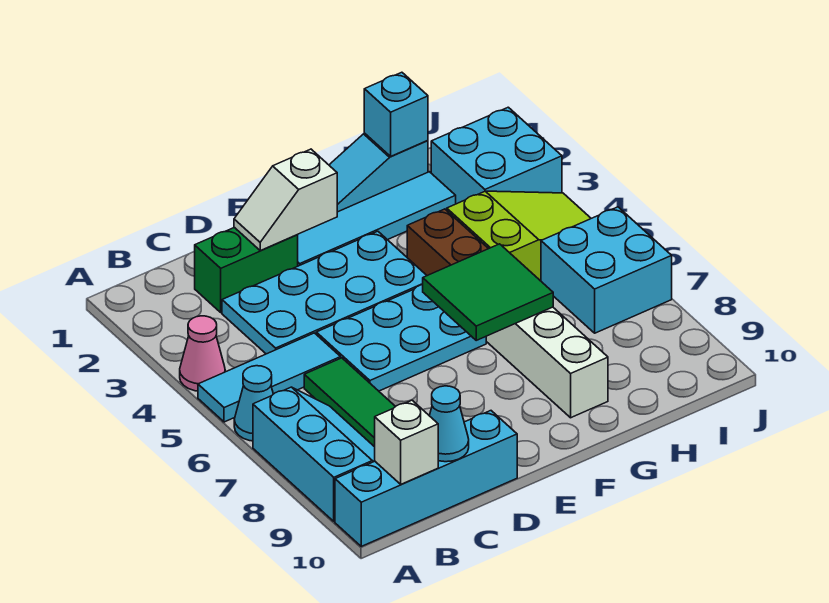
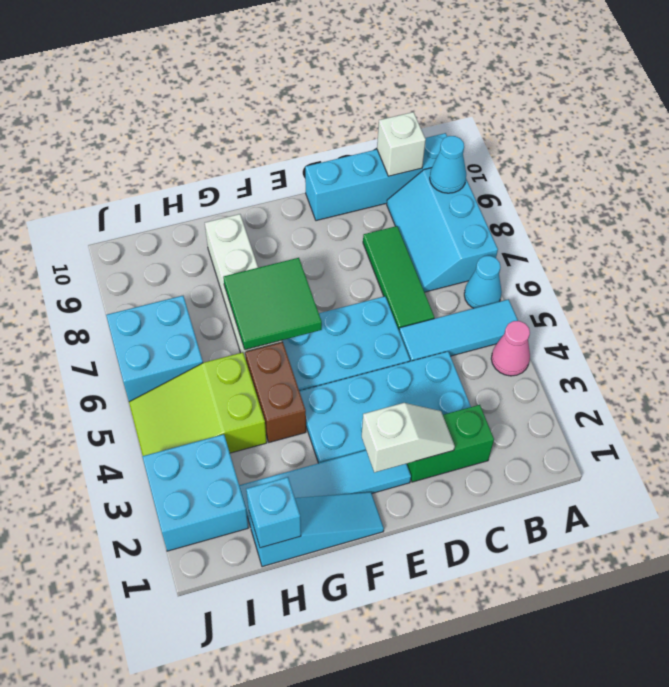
cyan cone C10 level 2 -> cyan cone A9 level 2

